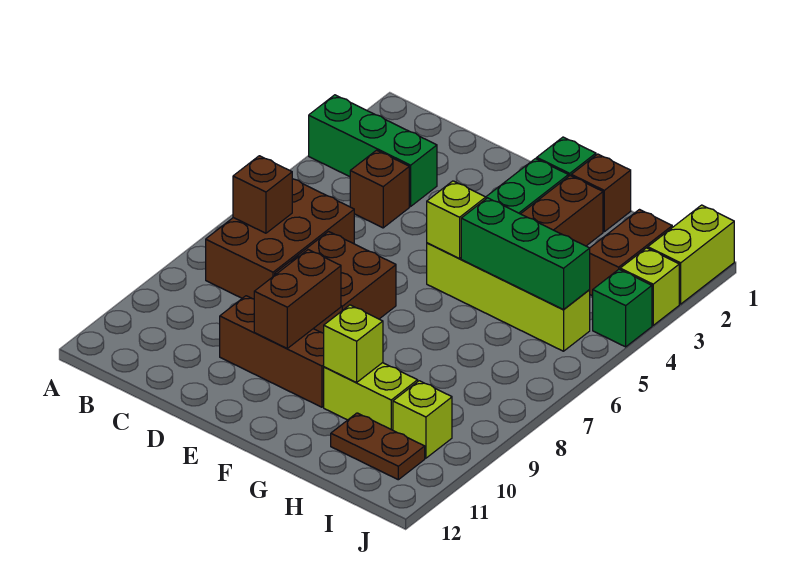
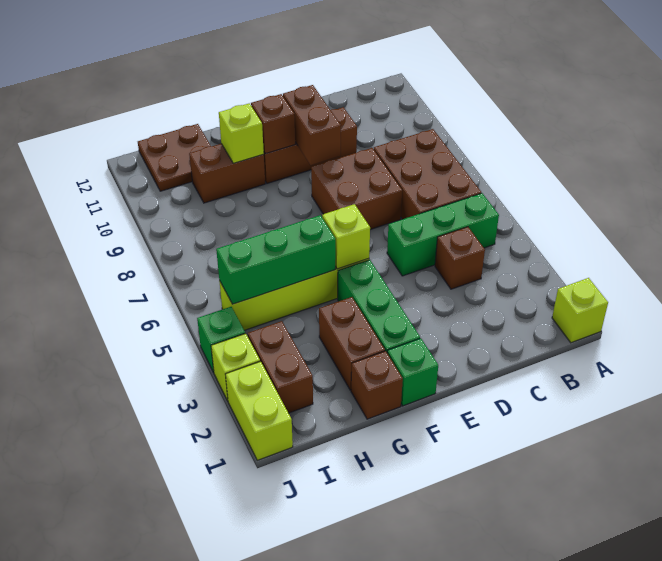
green brick A3:C3 level 1 -> green brick B5:D5 level 1
brown brick B7 level 2 -> brown brick F10 level 2
lime brick G10:H10 level 1 -> brown brick G10:H10 level 1
brown plate H11:I11 level 1 -> brown plate H11:I12 level 1
lime brick I10 level 1 -> lime brick A1 level 1

